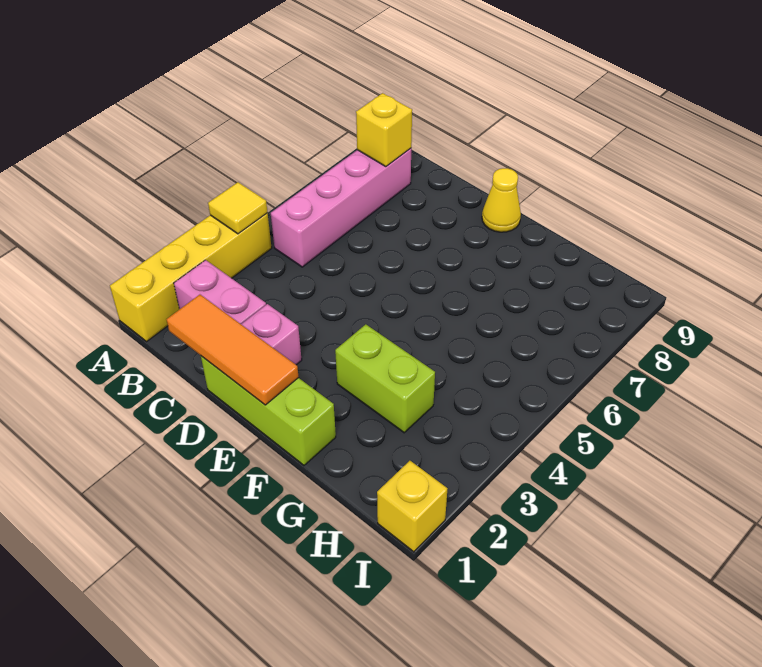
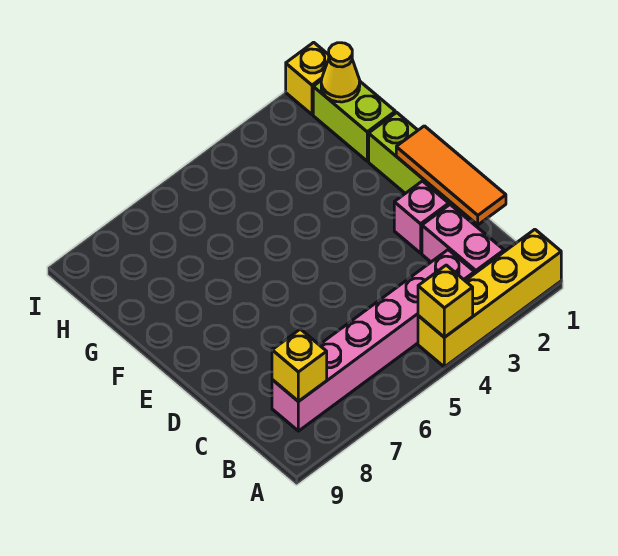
yellow tile A4 level 2 -> yellow brick A4 level 2
pink brick B5:B8 level 1 -> pink brick B3:B8 level 1
yellow cone E9 level 1 -> yellow cone H1 level 2
lime brick F3:G3 level 1 -> lime brick G1:H1 level 1

